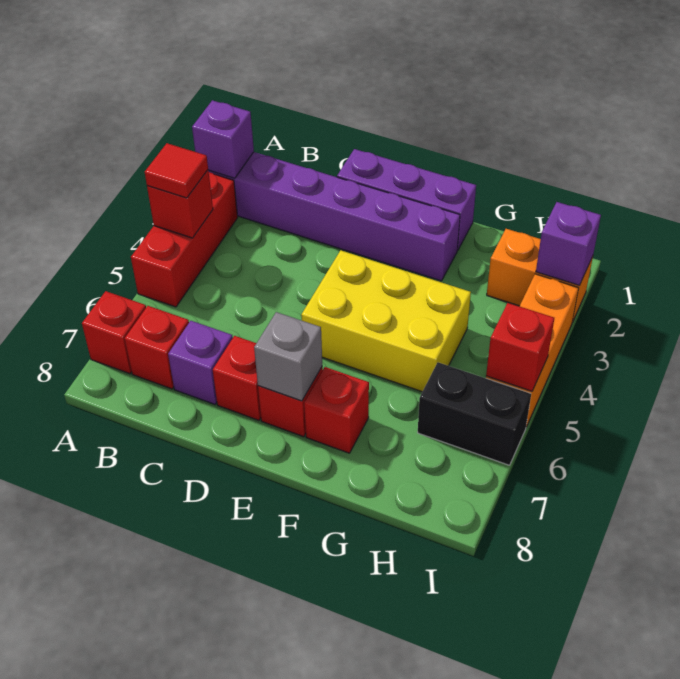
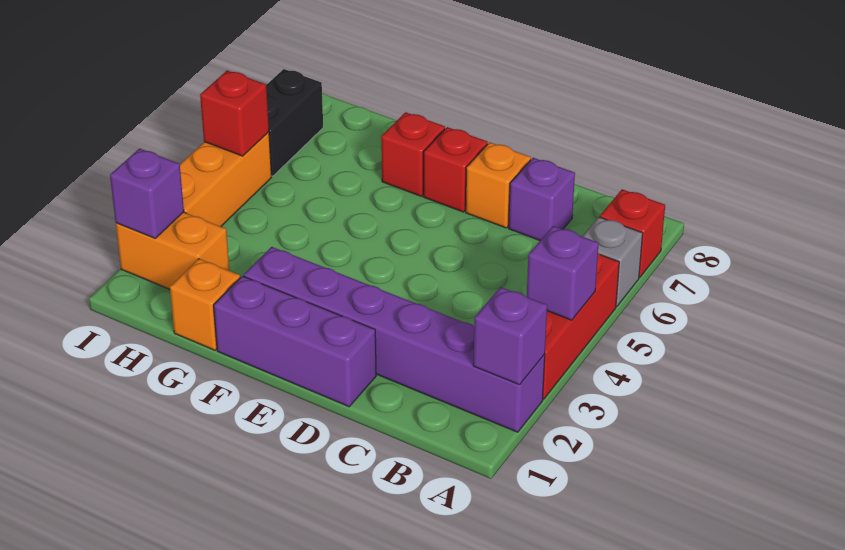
red brick A4 level 2 -> purple brick A4 level 2
red tile A4 level 3 -> none
red brick B7 level 1 -> none
red brick D7 level 1 -> orange brick D7 level 1
yellow brick E4:G5 level 1 -> none
grey brick E7 level 2 -> grey brick A6 level 1
none -> orange brick G1 level 1
black brick H6:I6 level 1 -> black brick I6:I7 level 1

